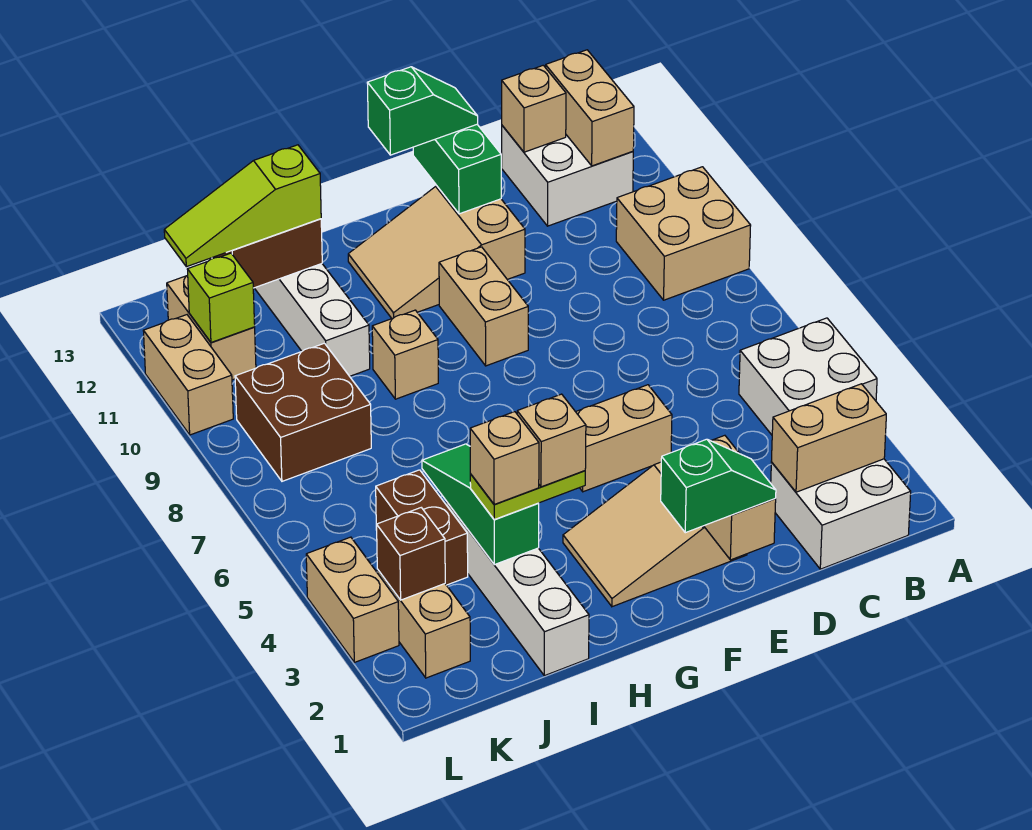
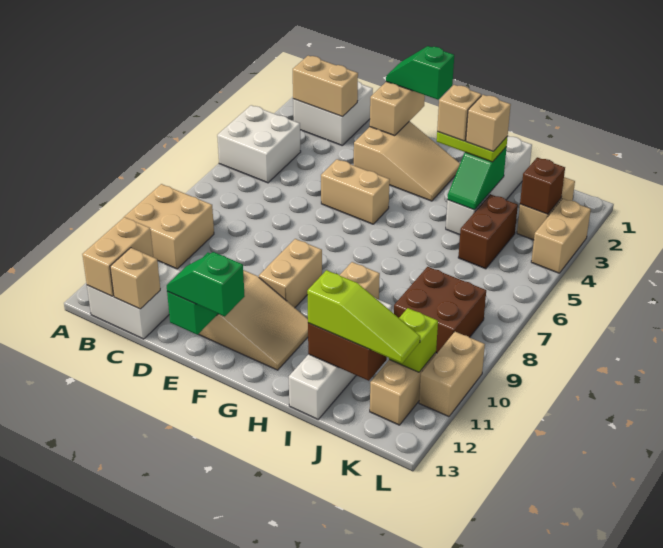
green slope I3:I5 level 2 top 3 -> green slope I3:I4 level 2 top 3

